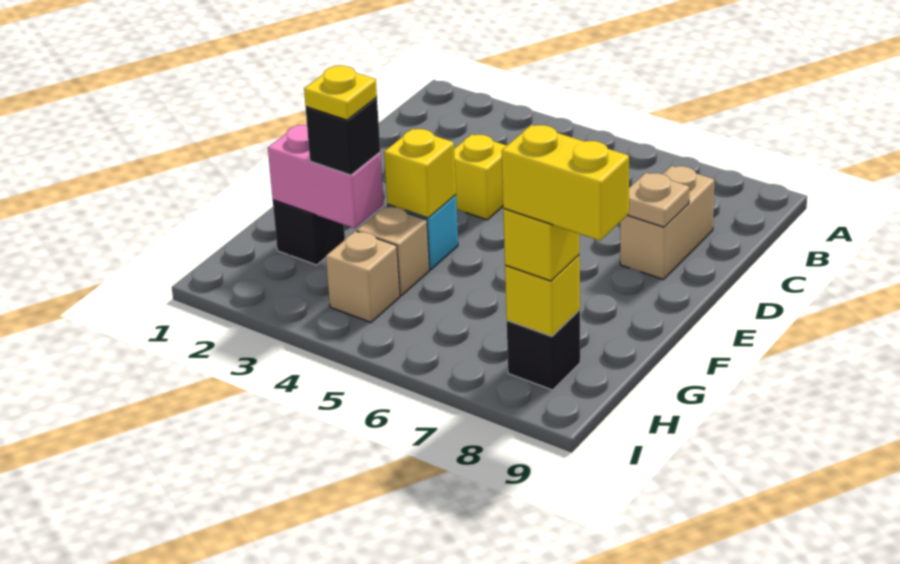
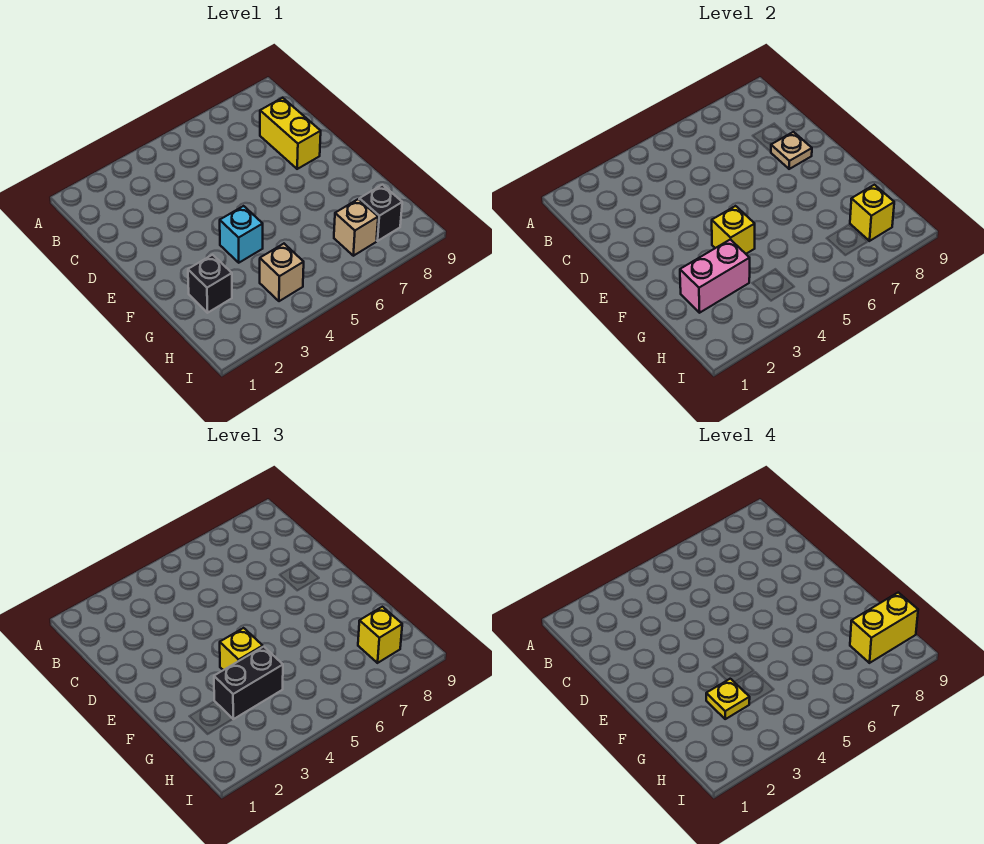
tan brick C8:D8 level 1 -> yellow brick C8:D8 level 1
yellow brick D4 level 1 -> yellow brick F4 level 3
black brick G3 level 3 -> black brick G3:G4 level 3
tan brick G4 level 1 -> tan brick H7 level 1

